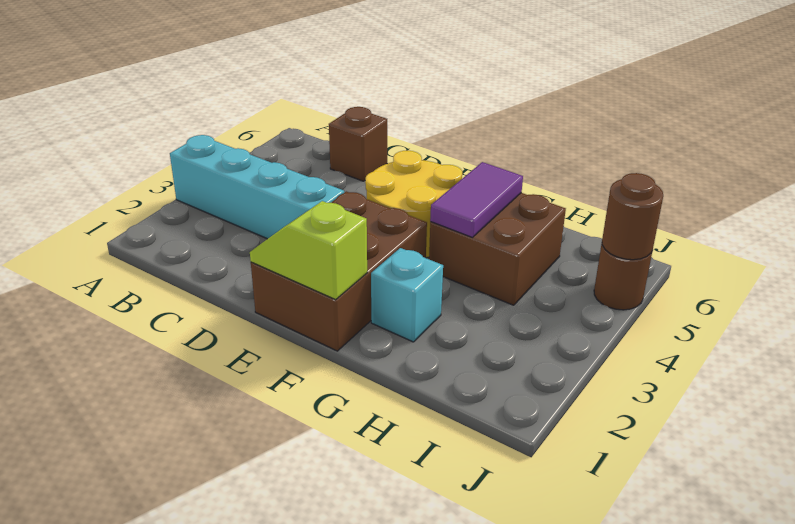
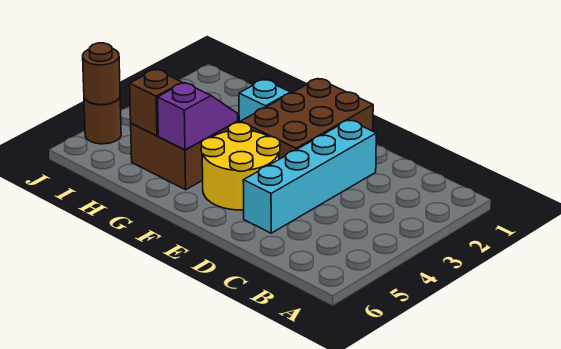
cyan brick A3:D3 level 1 -> cyan brick D2:D5 level 1
brown brick C6 level 1 -> brown brick H5 level 2
lime slope E1:F1 level 2 top F -> none
purple tile G4:G5 level 2 -> purple slope G4:G5 level 2 top 5

